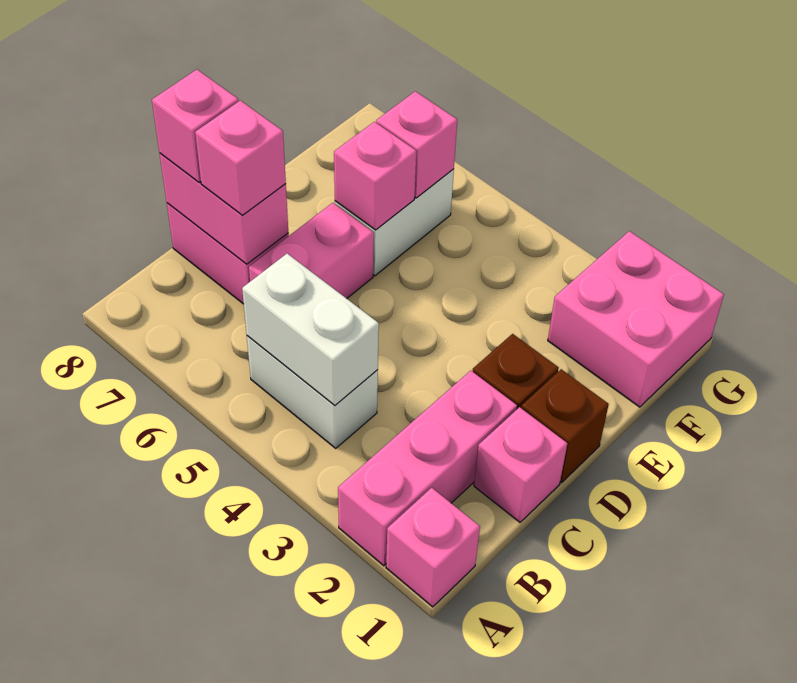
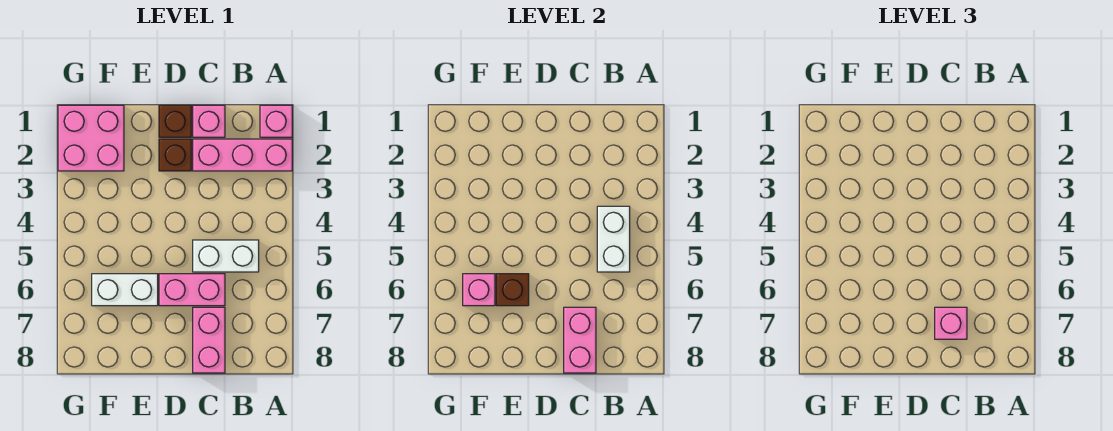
white brick B4:B5 level 1 -> white brick B5:C5 level 1
pink brick C8 level 3 -> none
pink brick E6 level 2 -> brown brick E6 level 2

